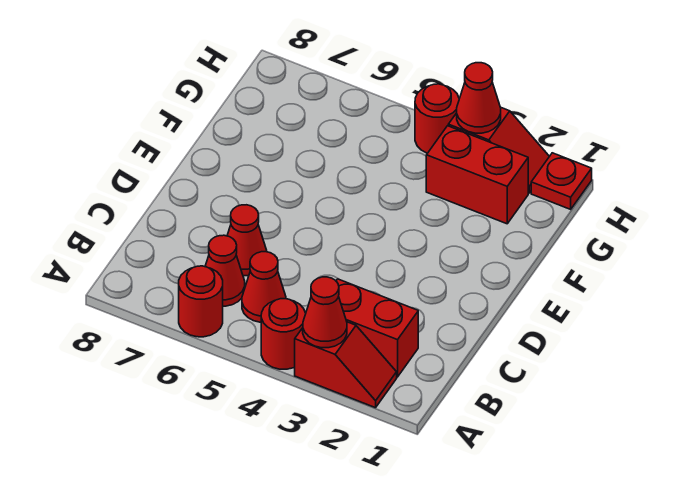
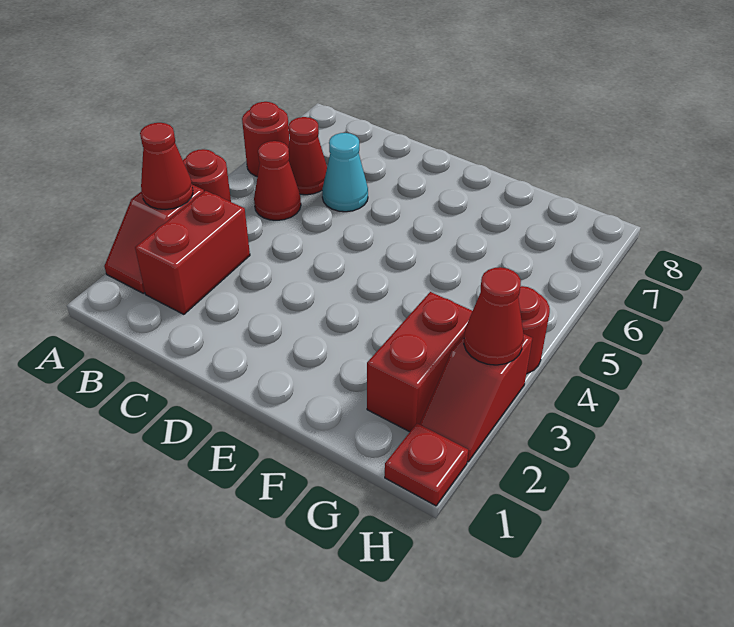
red cone C6 level 1 -> cyan cone C6 level 1

